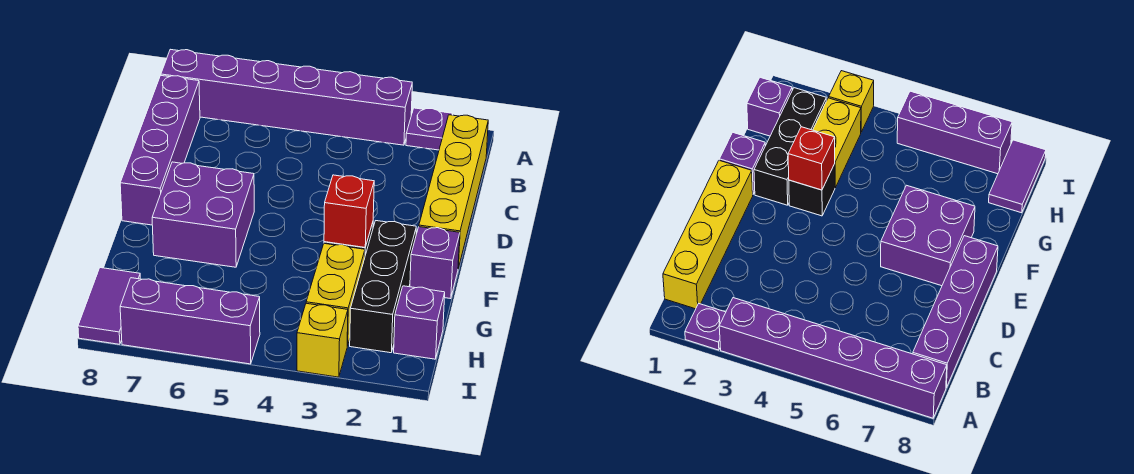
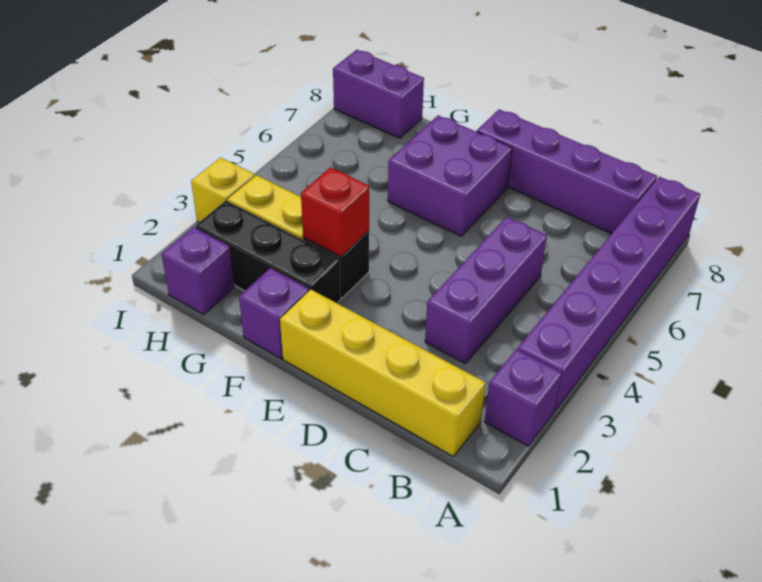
purple plate A2 level 1 -> purple brick A2 level 1
purple tile H8:I8 level 1 -> purple brick H8:I8 level 1
purple brick I5:I7 level 1 -> purple brick C3:C5 level 1

